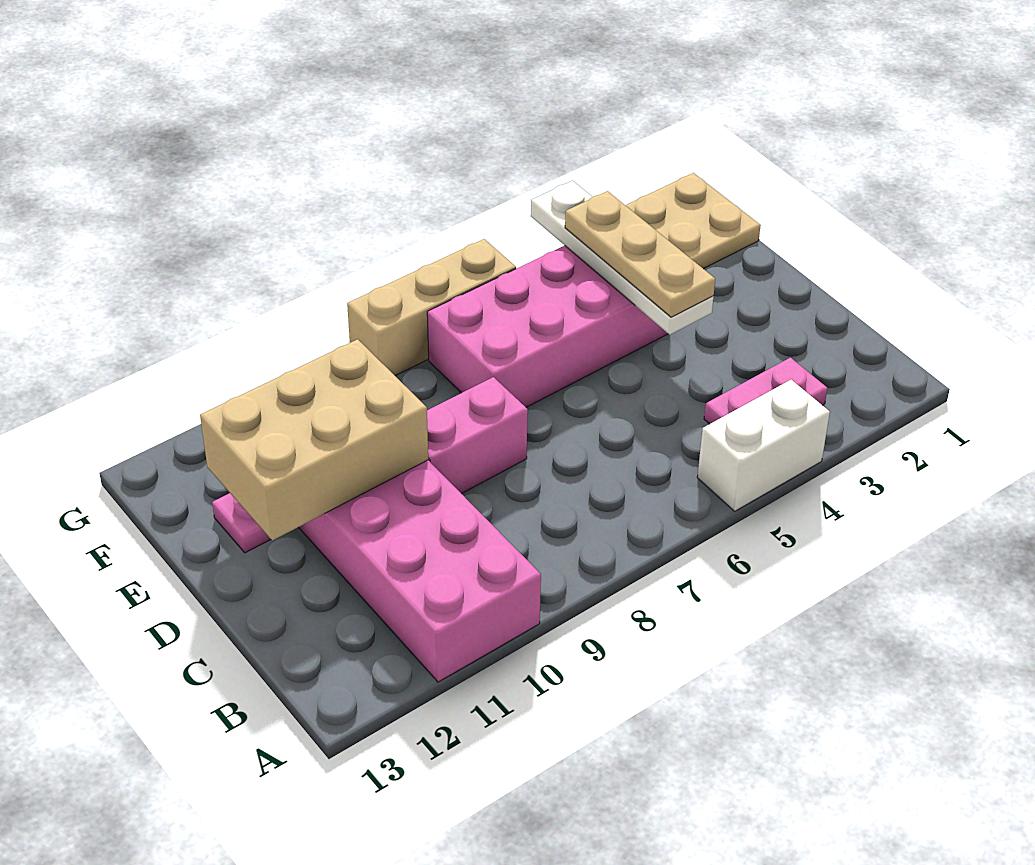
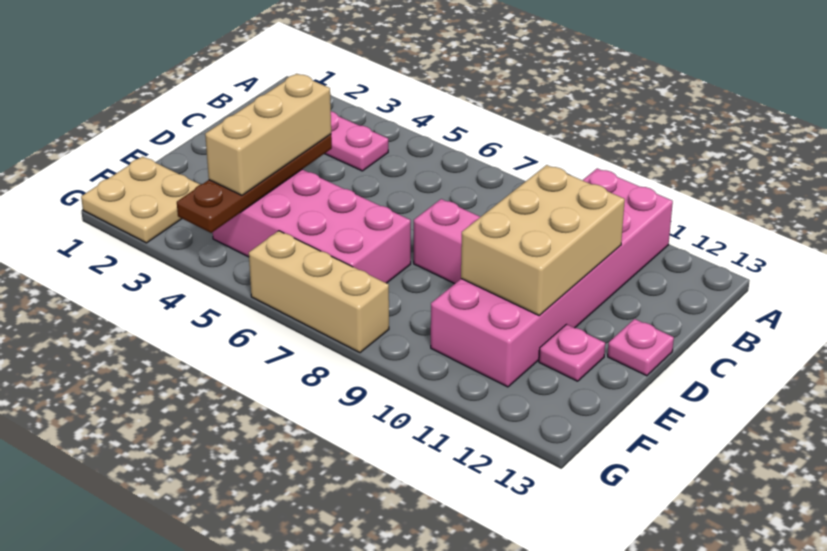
white brick A4:A5 level 1 -> none
white plate D4:G4 level 2 -> brown plate D4:G4 level 2
tan plate D4:F4 level 3 -> tan brick D4:F4 level 3
tan brick D10:E12 level 2 -> tan brick C10:E11 level 2
none -> pink plate D13 level 1

